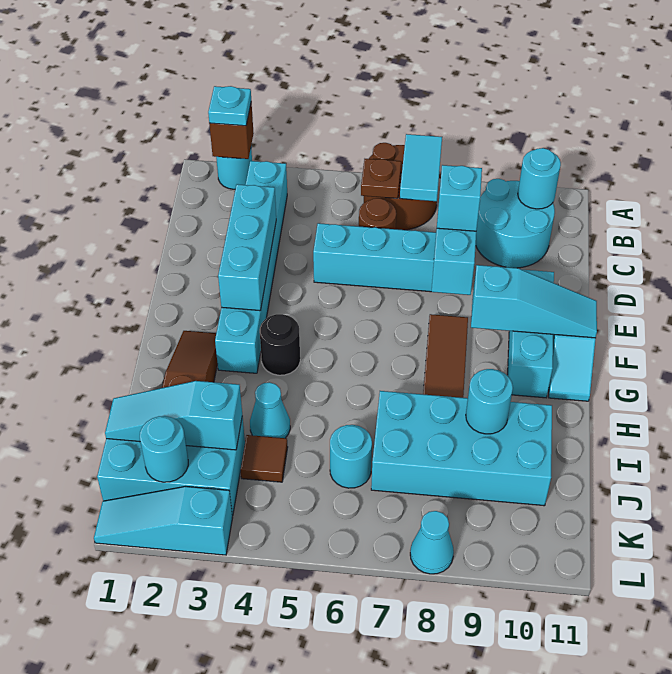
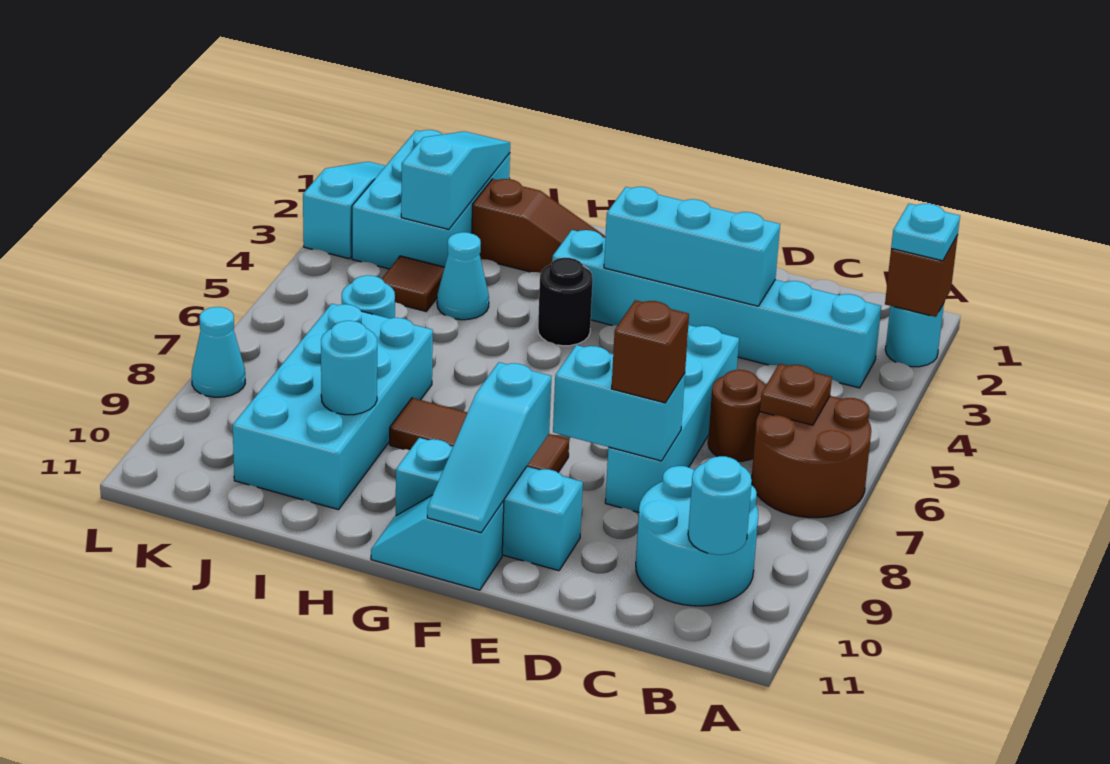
cyan tile A7:B7 level 2 -> none
cyan brick D8 level 3 -> brown brick D8 level 3
cyan round brick K2 level 2 -> none

